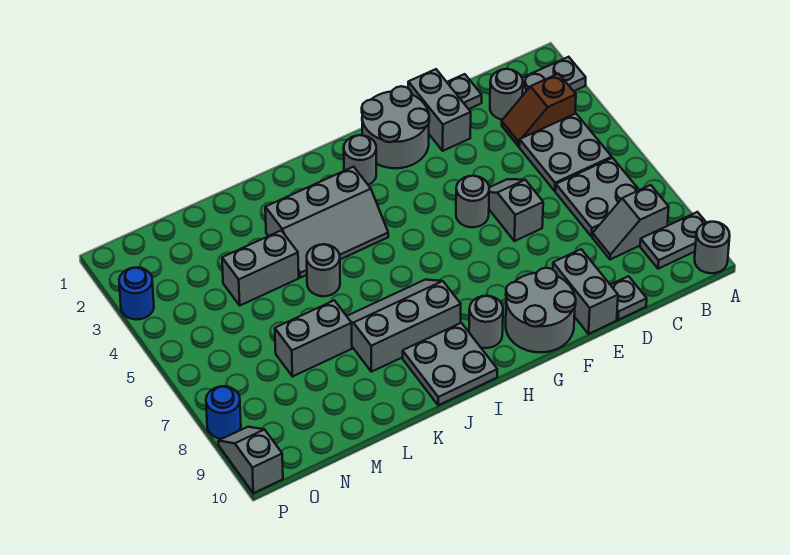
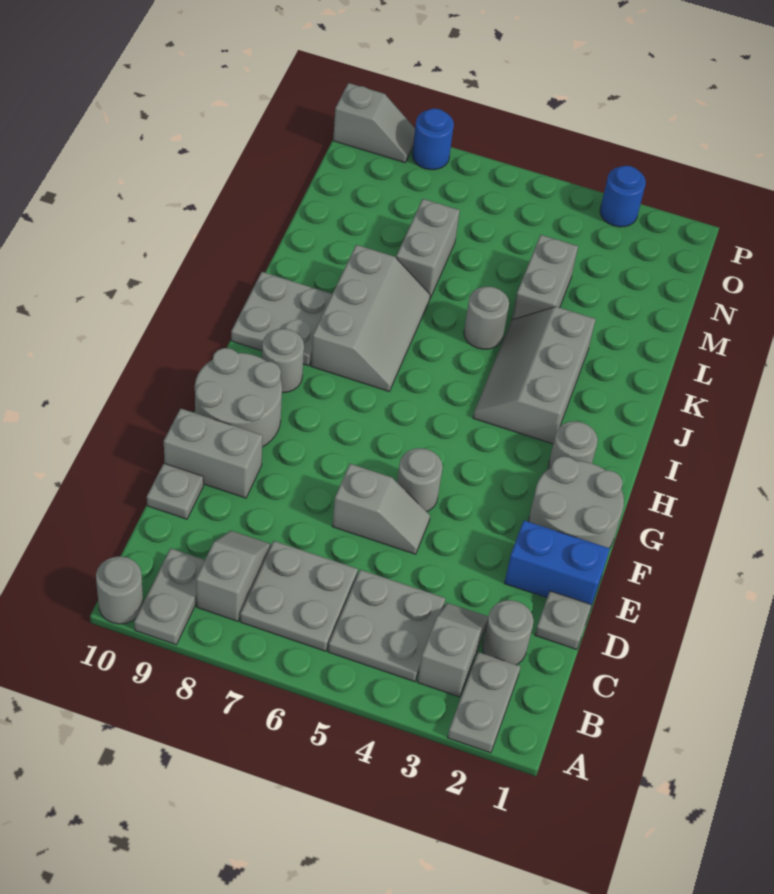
brown slope B3:C3 level 1 top B -> grey slope B3:C3 level 1 top B
grey brick E1:E2 level 1 -> blue brick E1:E2 level 1

